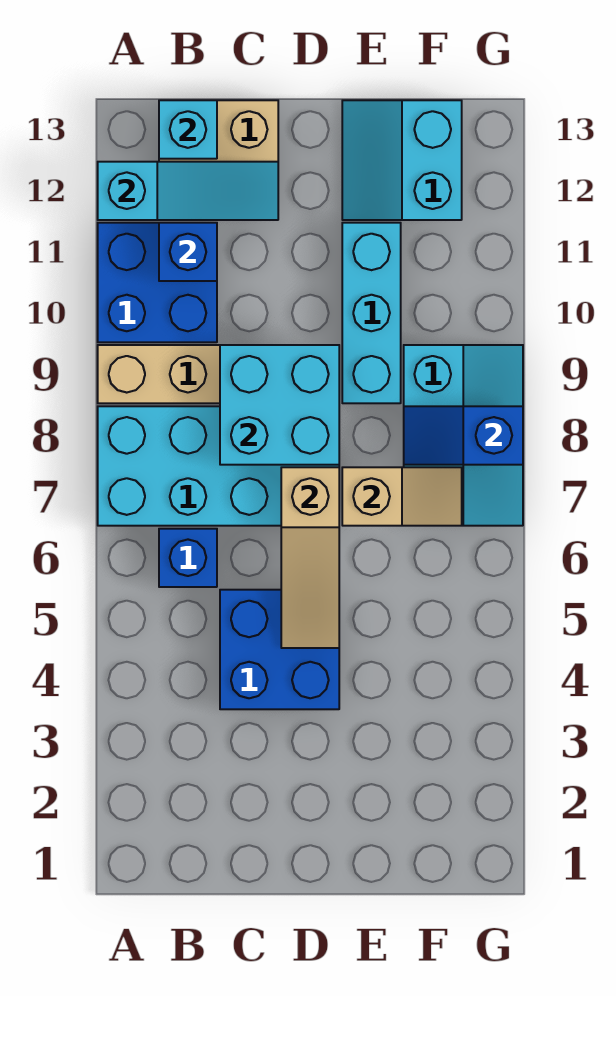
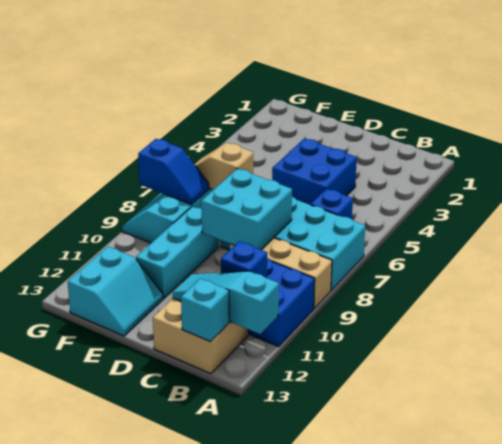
tan slope D5:D7 level 2 top 7 -> none

